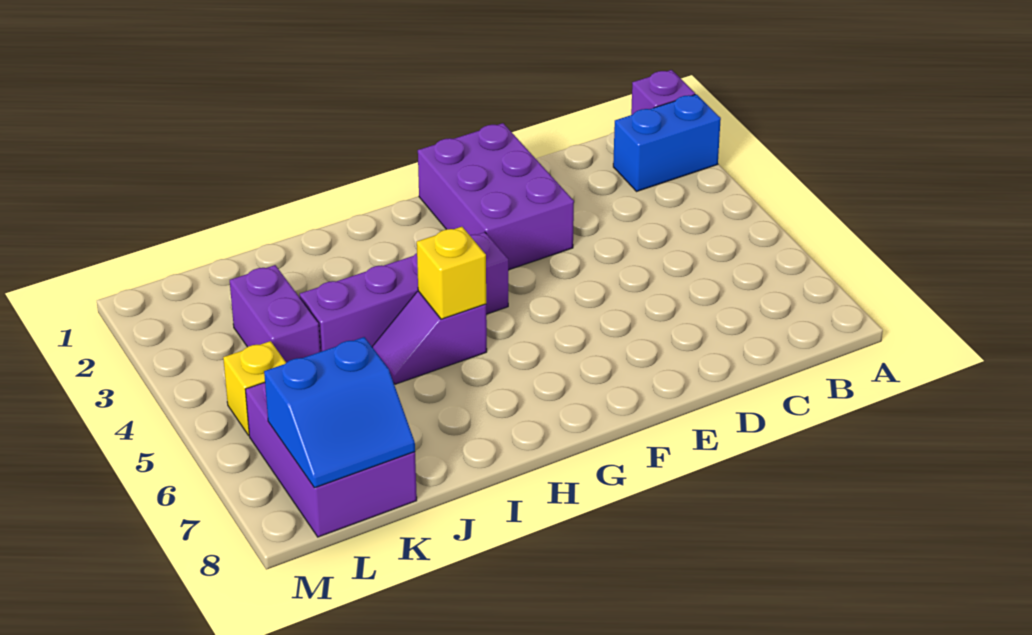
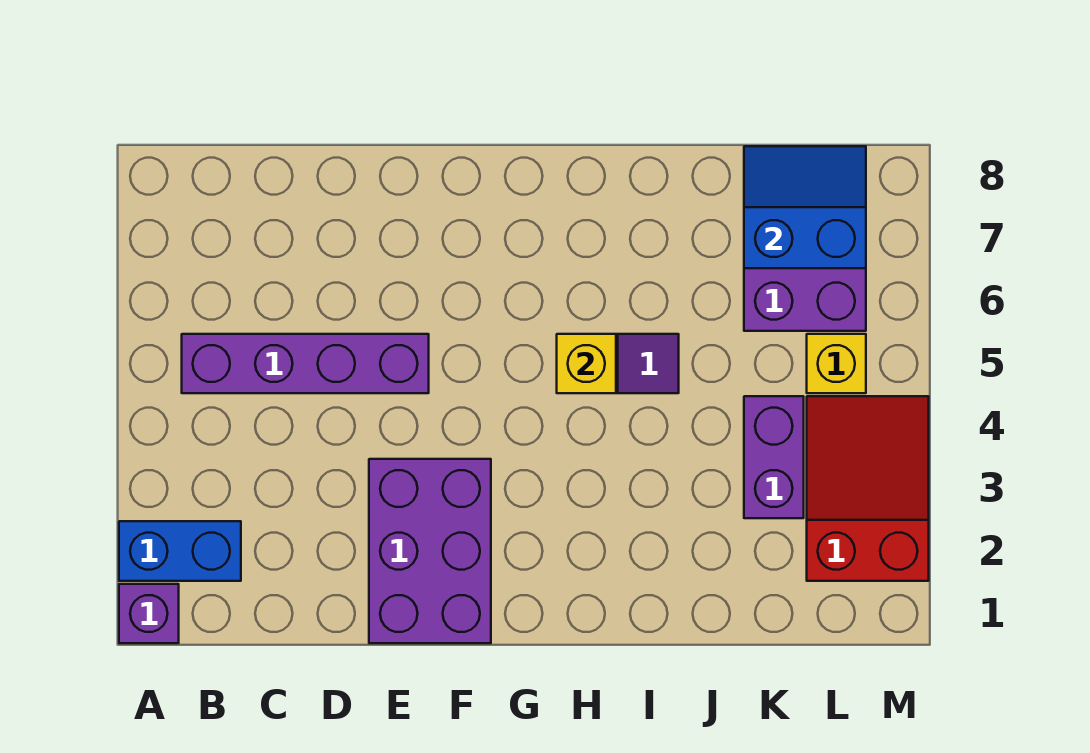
purple brick G4:J4 level 1 -> purple brick B5:E5 level 1
none -> red slope L2:M4 level 1 top 2

